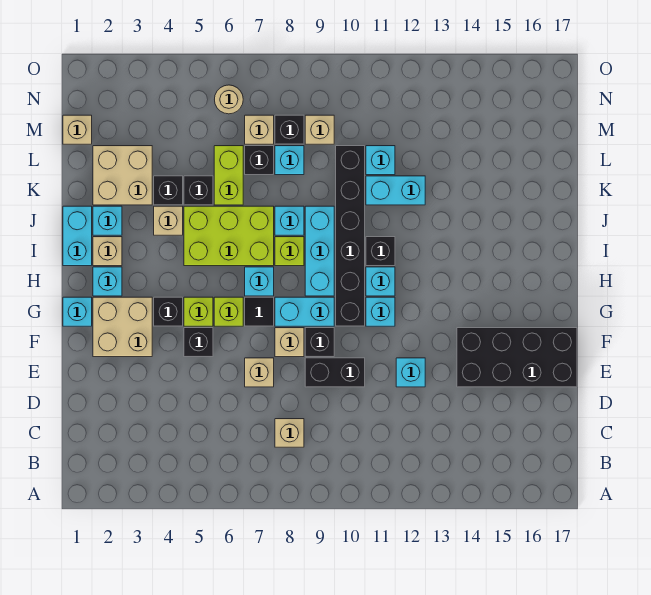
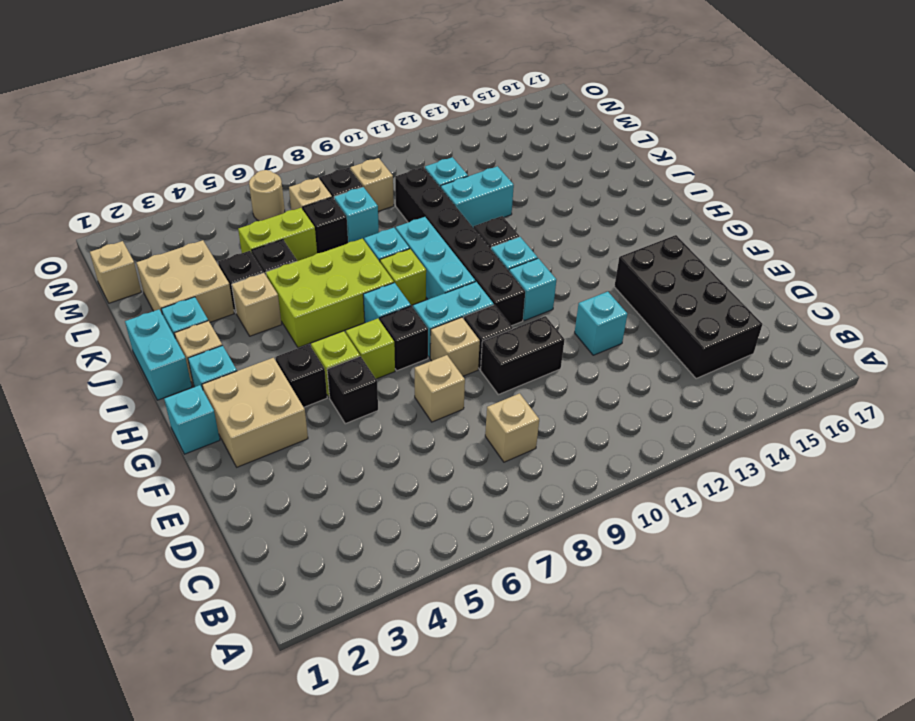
black brick E14:F17 level 1 -> black brick C14:F15 level 1
black tile G7 level 1 -> black brick G7 level 1
lime brick K6:L6 level 1 -> lime brick L5:L6 level 1

